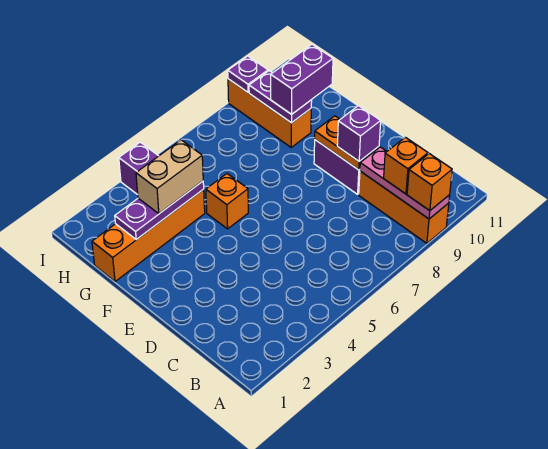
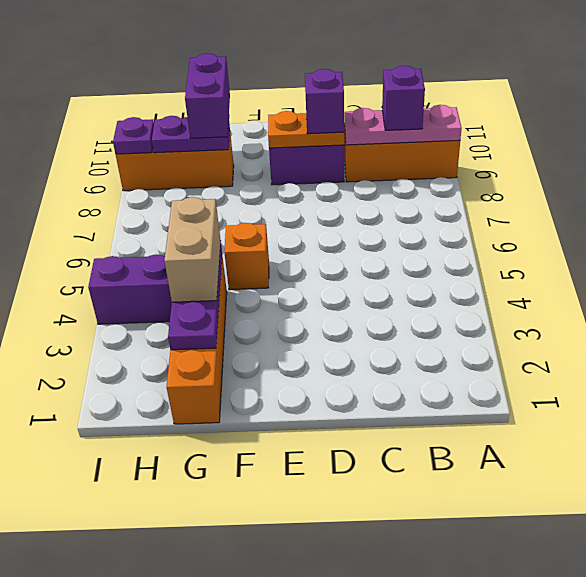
orange brick A9 level 3 -> none
orange brick B9 level 3 -> purple brick B9 level 3

